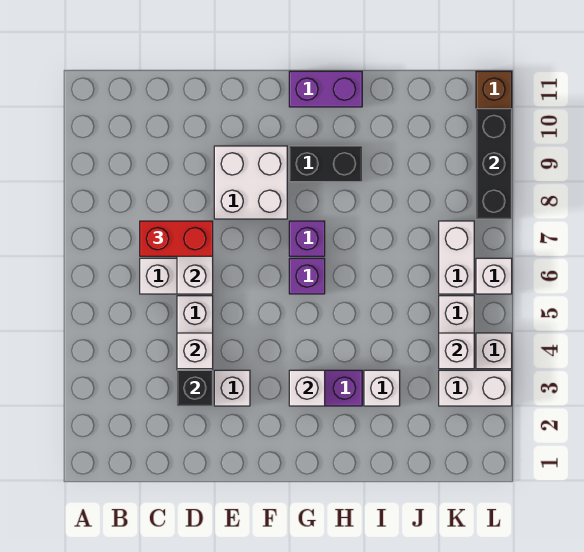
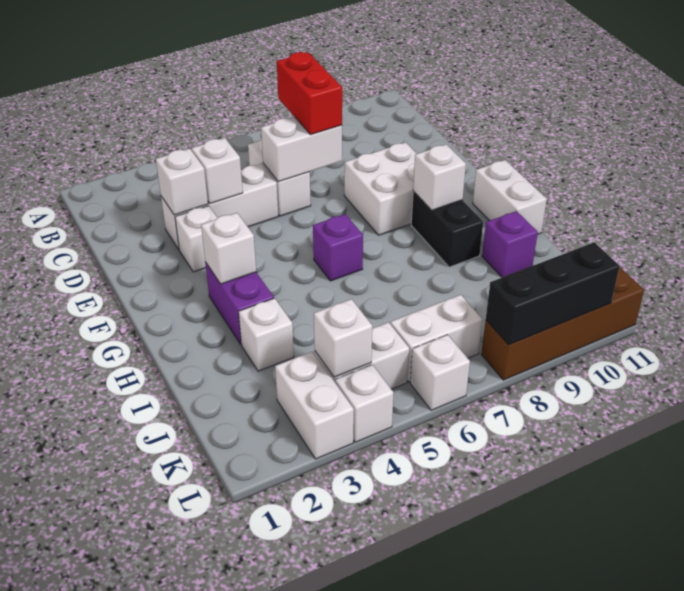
black brick D3 level 2 -> white brick D3 level 2
purple brick G7 level 1 -> purple brick I10 level 1
none -> white brick G9 level 2
purple brick G11:H11 level 1 -> white brick G11:H11 level 1

